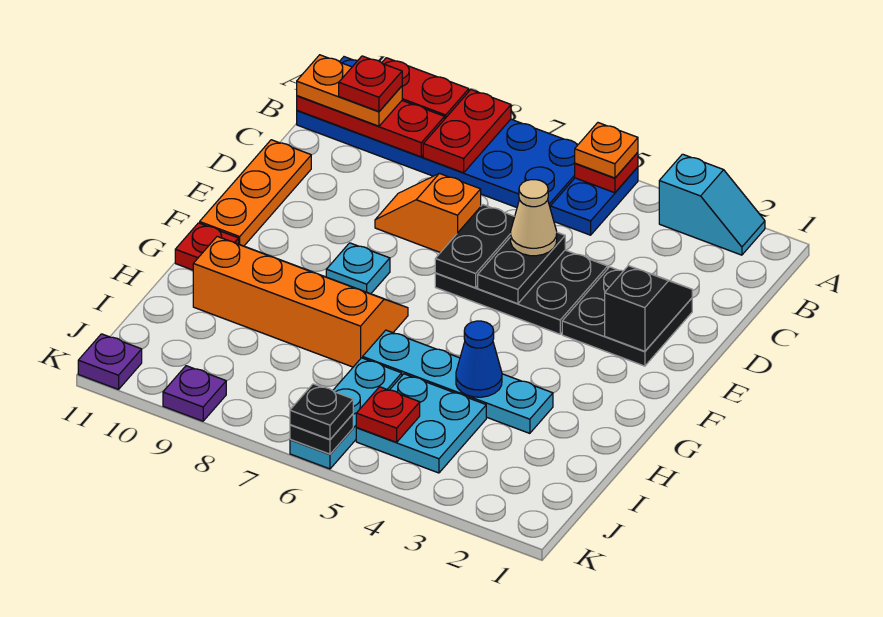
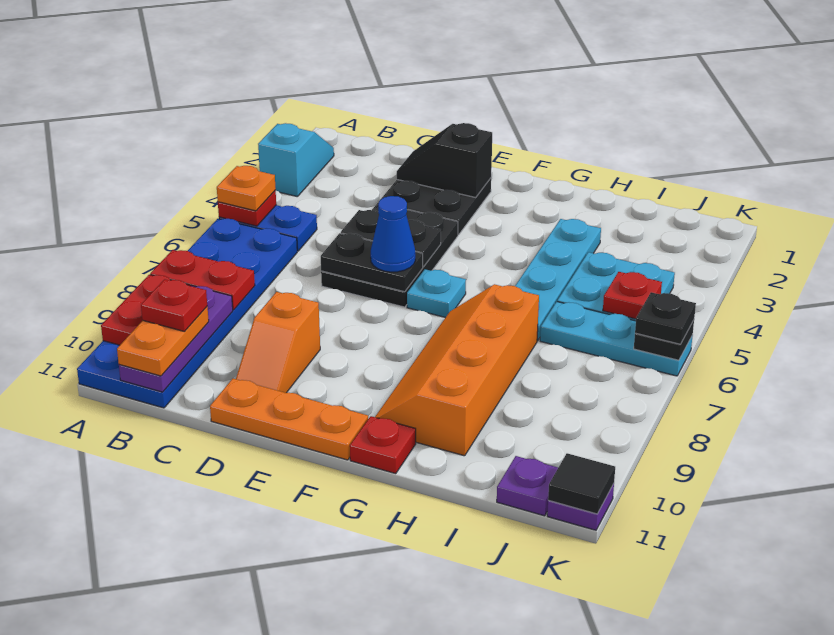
red plate B9:B11 level 2 -> purple plate B9:B11 level 2
tan cone D5 level 3 -> none
orange slope D7:D8 level 1 top 7 -> orange slope D9:D10 level 1 top 9
cyan plate F8 level 1 -> cyan plate F6 level 1
blue cone H4 level 2 -> blue cone E6 level 3
purple plate K9 level 1 -> purple plate J11 level 1
none -> black tile K11 level 2

